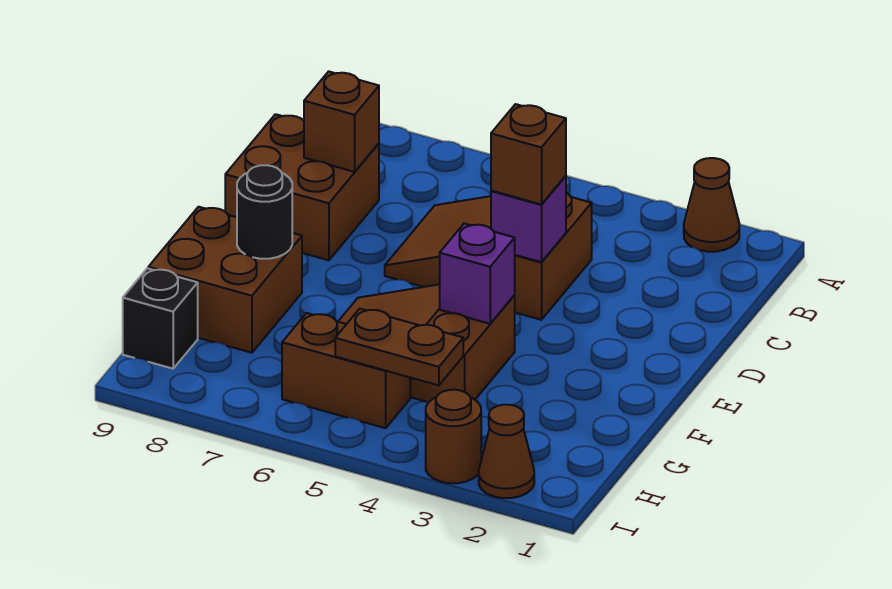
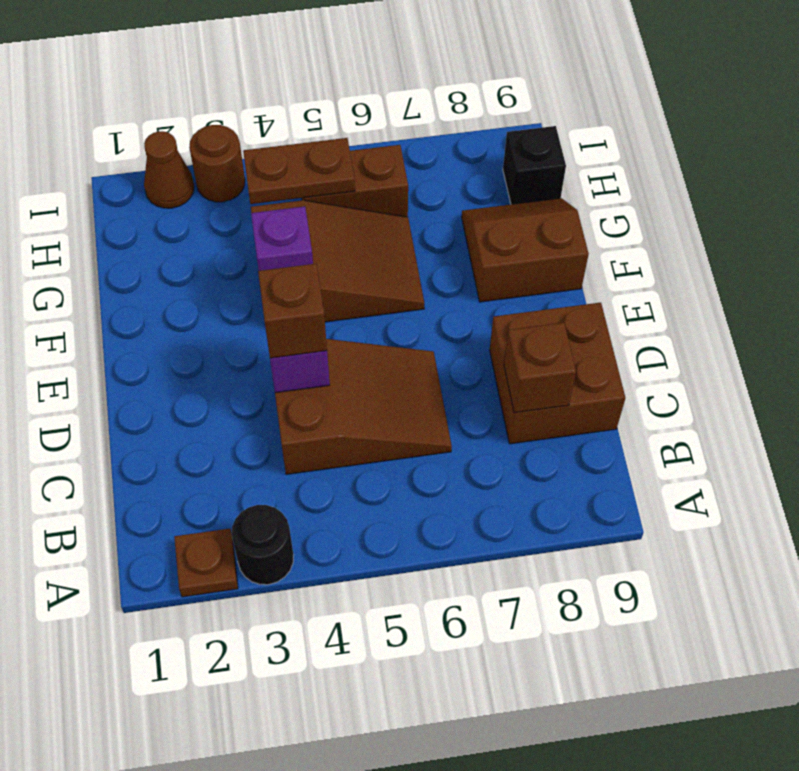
brown cone A2 level 1 -> brown plate A2 level 1
brown brick F8:G9 level 1 -> brown slope F8:G9 level 1 top F
black round brick F8 level 2 -> black round brick A3 level 1

